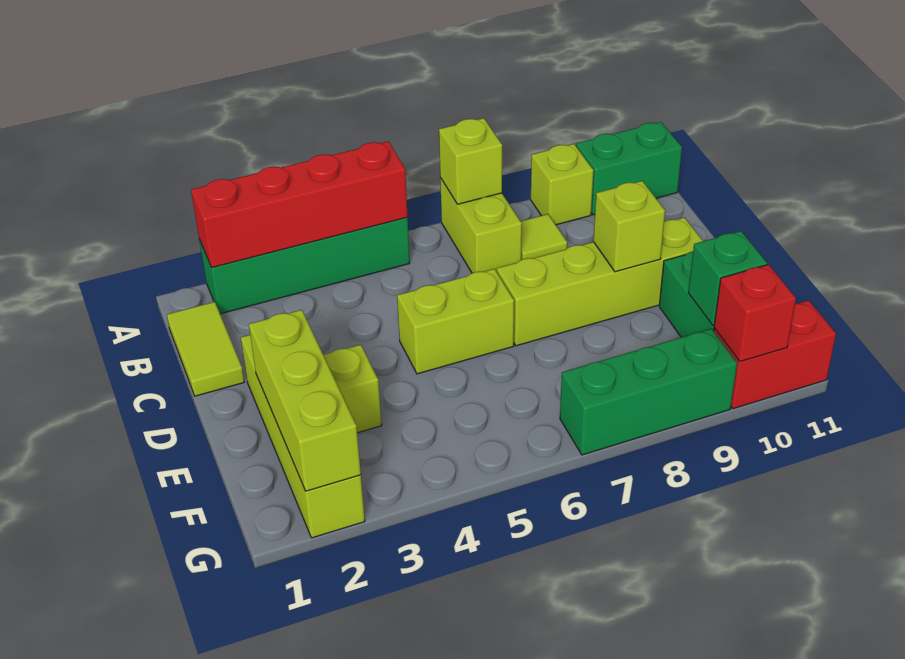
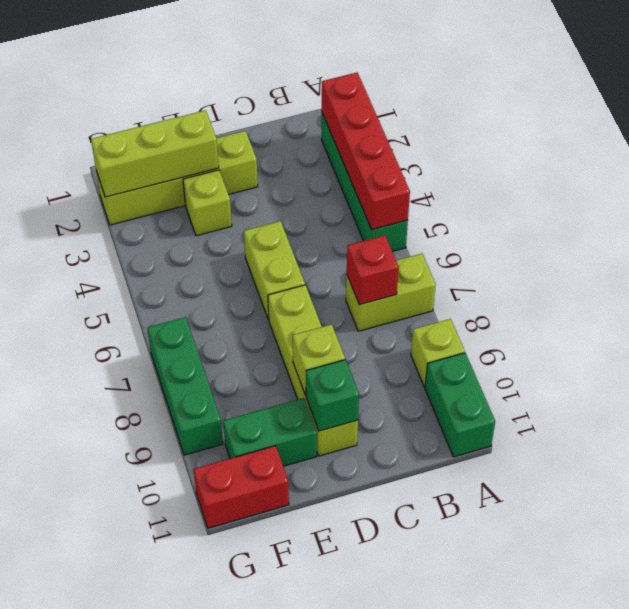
lime brick A7 level 2 -> none
lime tile B1:C1 level 1 -> none
lime tile B8 level 1 -> none
green brick F10 level 2 -> green brick D10 level 2
red brick G10:G11 level 1 -> red brick F11:G11 level 1
red brick G10 level 2 -> red brick B7 level 2

